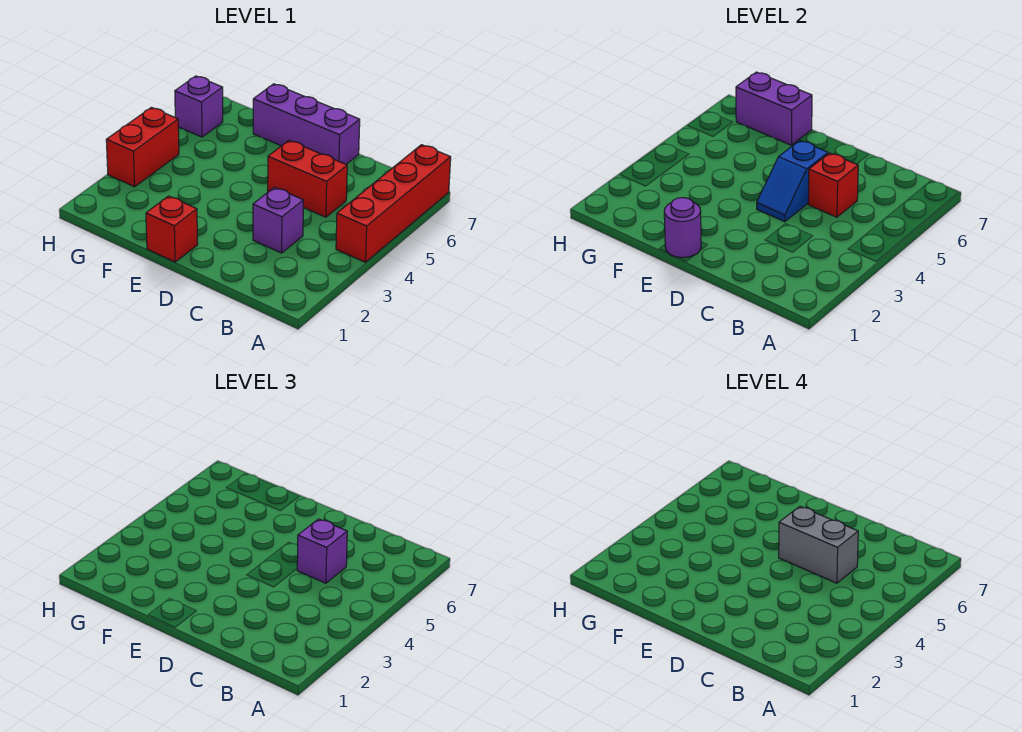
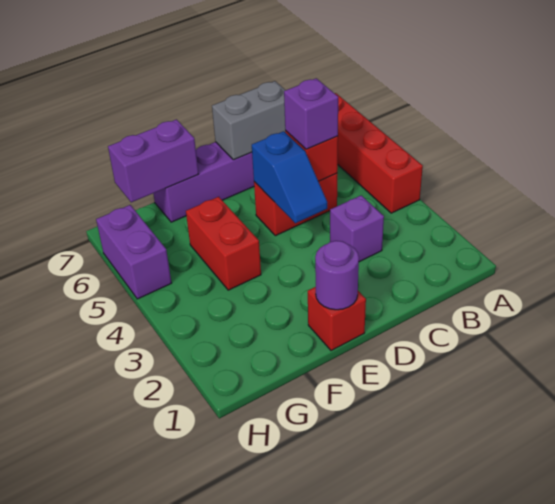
grey brick C5:D5 level 4 -> grey brick C7:D7 level 2
red brick H3:H4 level 1 -> red brick F4:F5 level 1
purple brick H6 level 1 -> purple brick H5:H6 level 1

